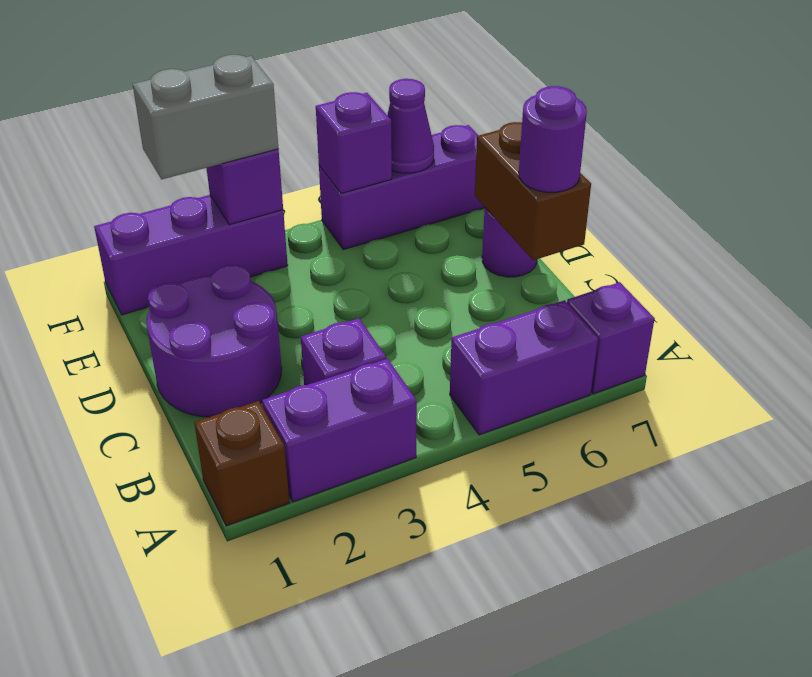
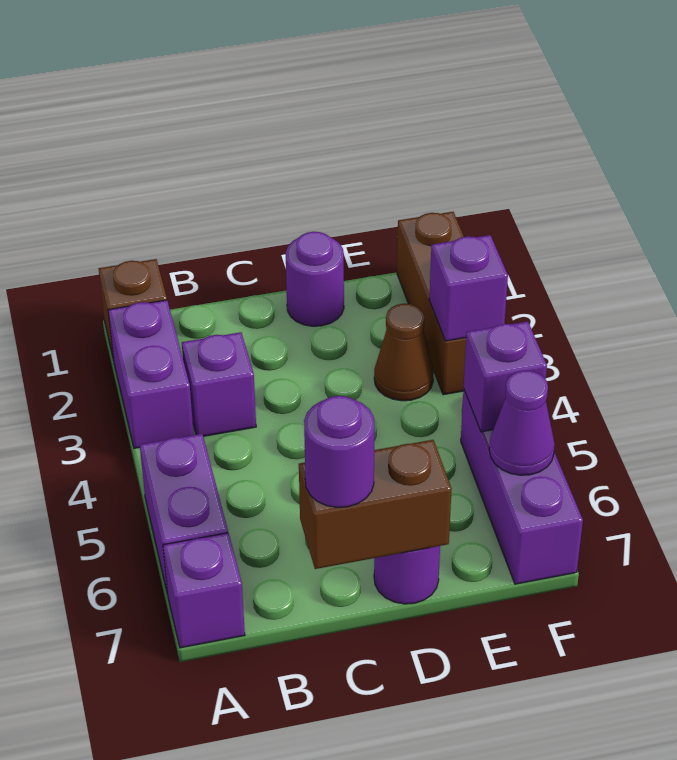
purple round brick C1:D2 level 1 -> purple round brick D1 level 1
none -> brown cone E3 level 1
purple brick F1:F3 level 1 -> brown brick F1:F3 level 1
grey brick F2:F3 level 3 -> none

